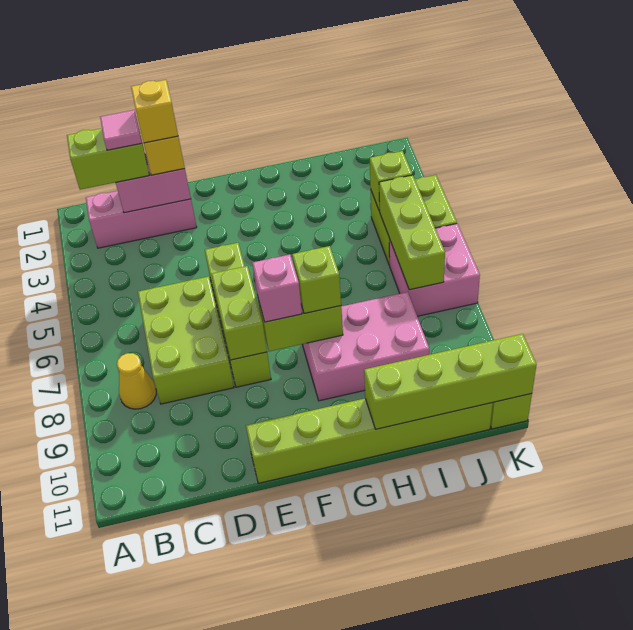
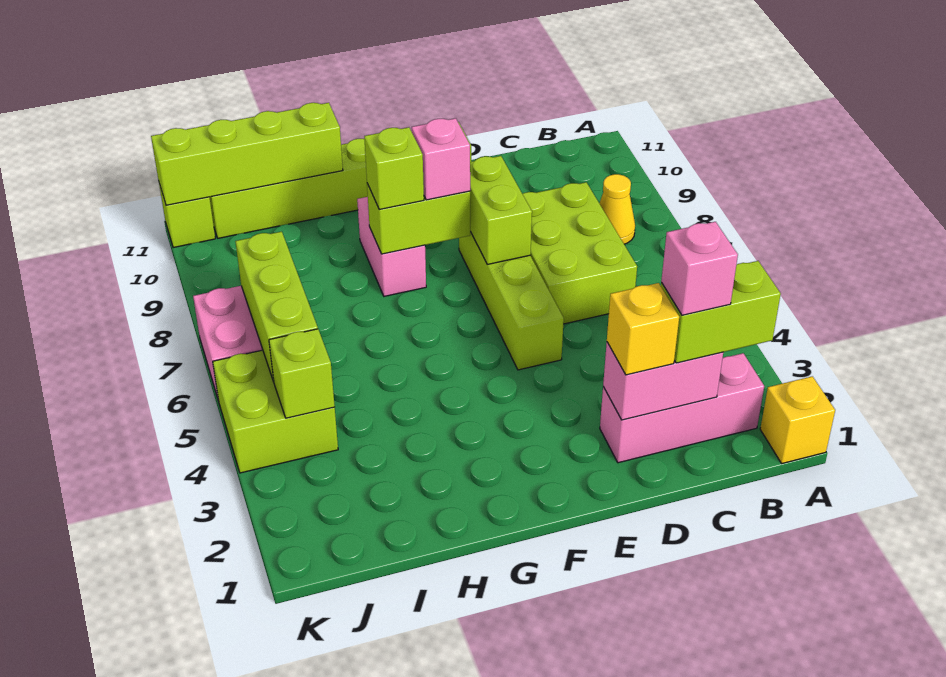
pink tile C2 level 4 -> pink brick C2 level 4
yellow brick D2 level 4 -> yellow brick A1 level 1
pink brick G8:I9 level 1 -> pink brick G8:G9 level 1

